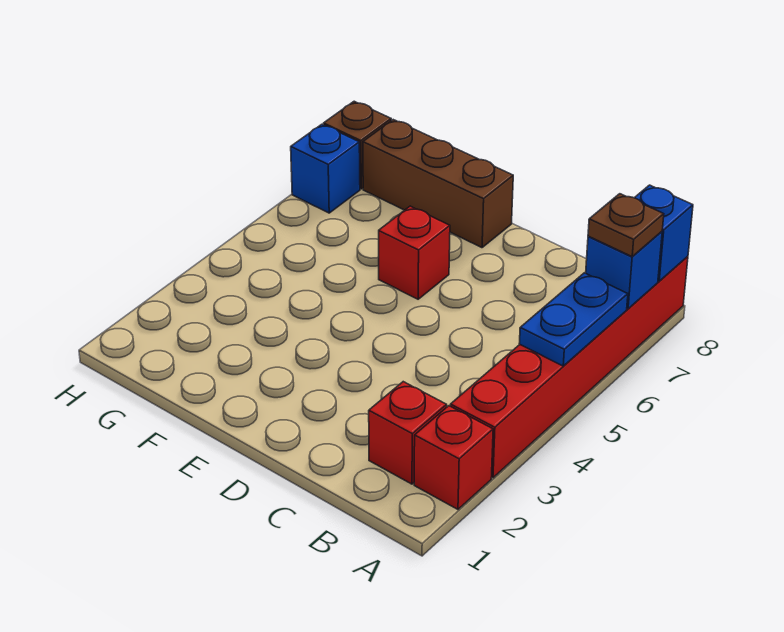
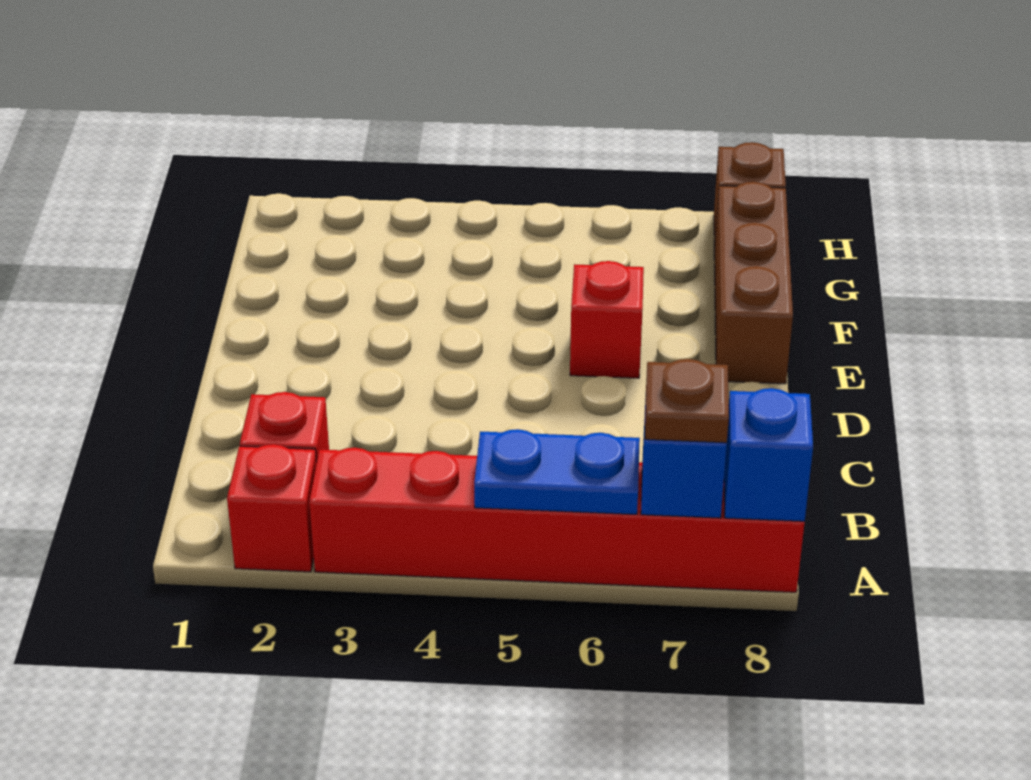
blue brick H7 level 1 -> none

